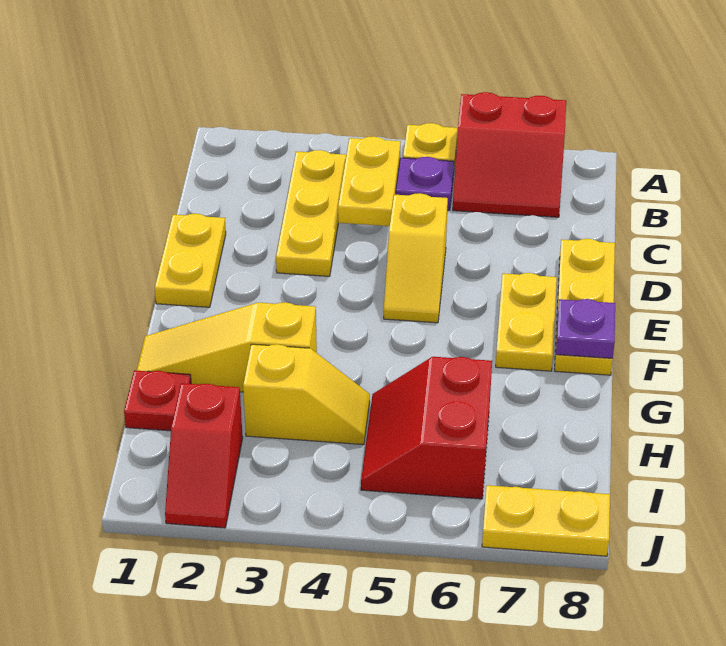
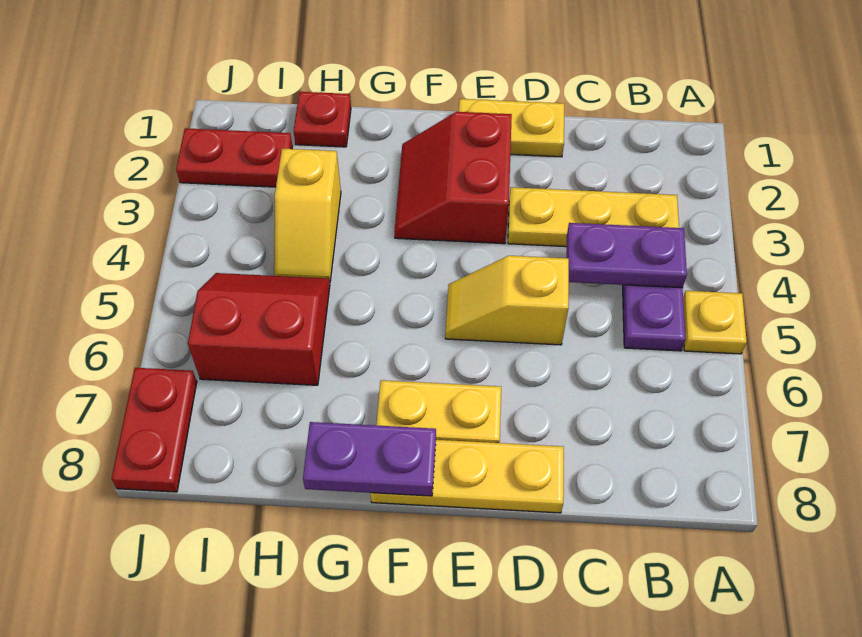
red slope A6:B7 level 1 top A -> red slope E2:F3 level 1 top E
yellow plate B4:C4 level 2 -> purple plate B4:C4 level 2
purple plate F8 level 2 -> purple plate F8:G8 level 2
yellow slope G1:G3 level 1 top 3 -> none
red slope I2:J2 level 1 top I -> red plate I2:J2 level 1
yellow plate J7:J8 level 1 -> red plate J7:J8 level 1

